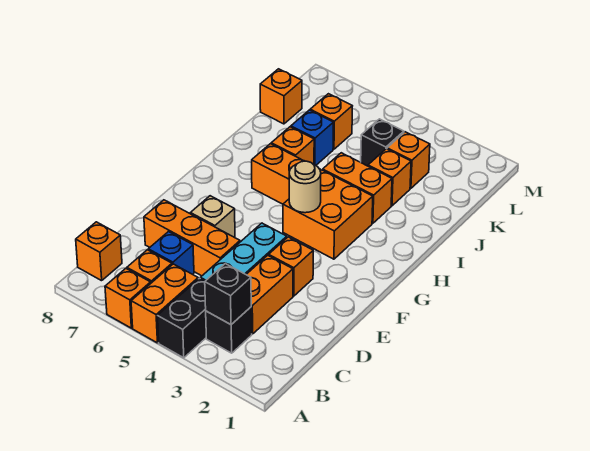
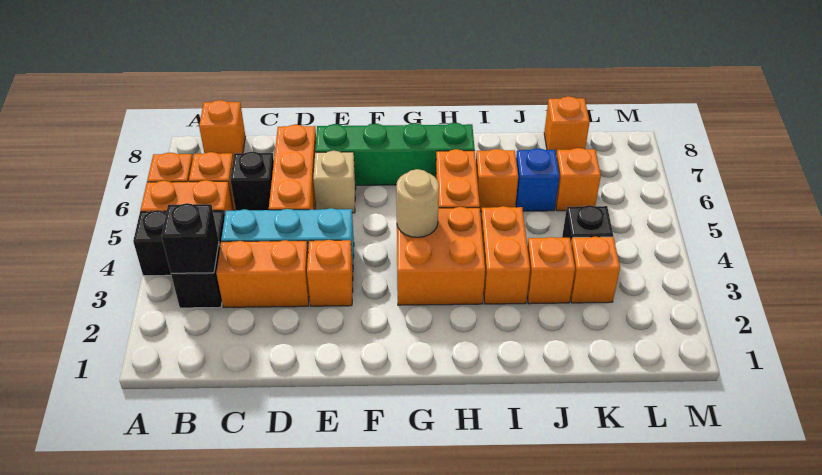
blue brick C6 level 1 -> black brick C6 level 1
none -> green brick E7:H7 level 1

